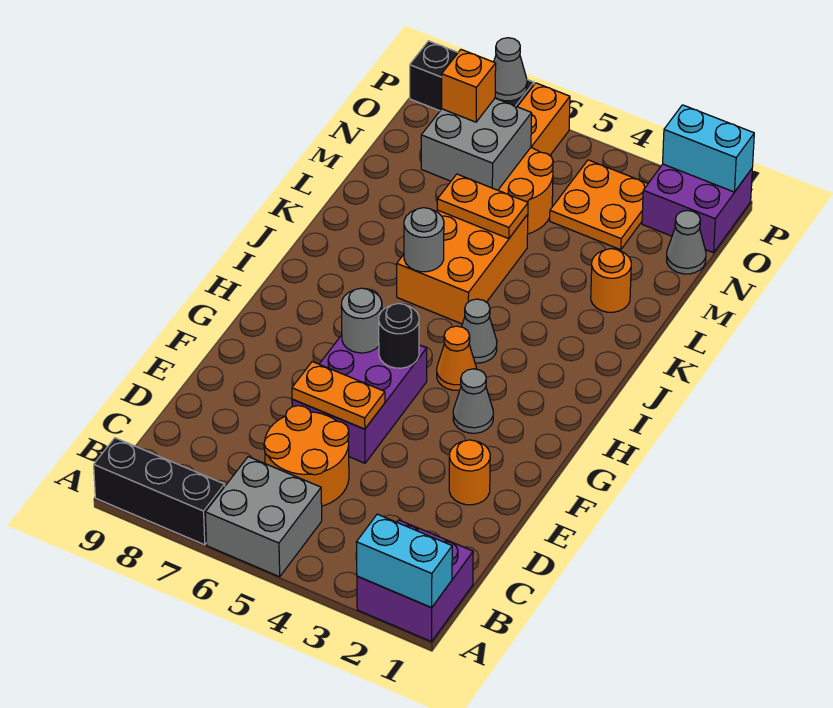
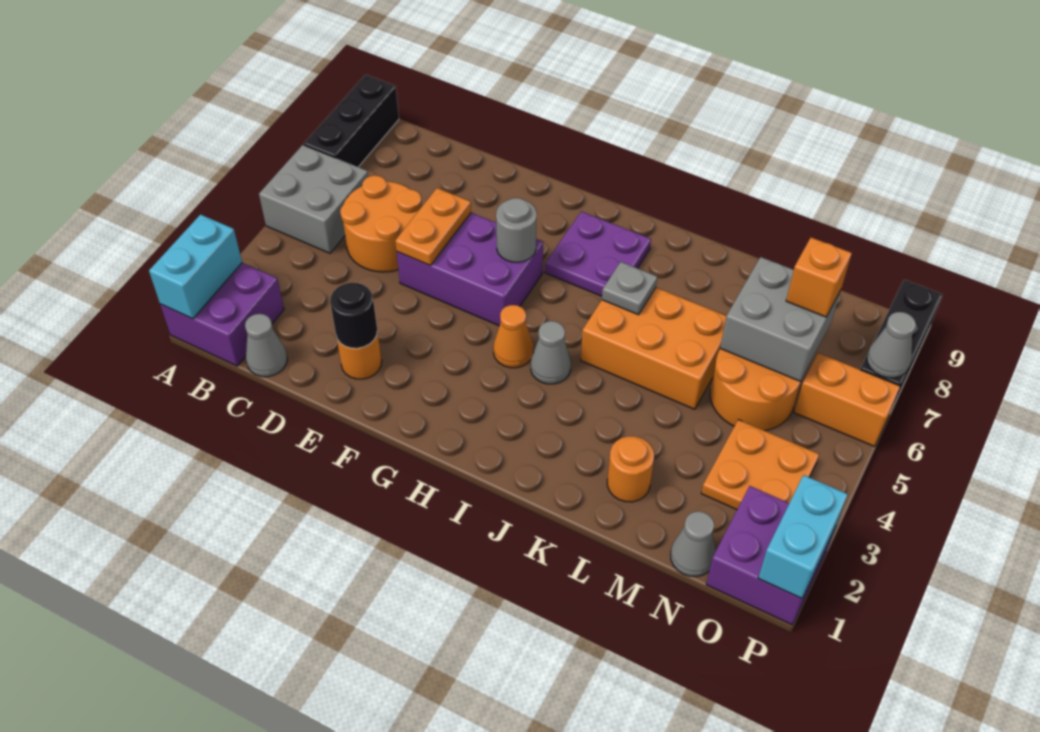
grey cone G3 level 1 -> grey cone C1 level 1
black round brick G5 level 2 -> black round brick E2 level 2
none -> purple plate H7:I8 level 1
grey round brick J6 level 2 -> grey plate J6 level 2
orange plate L5:L6 level 2 -> none

